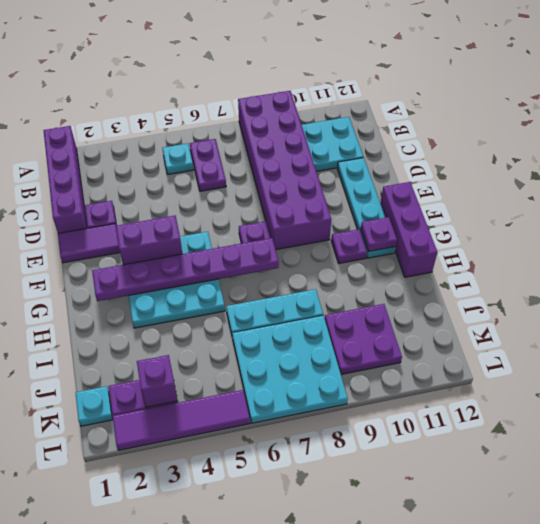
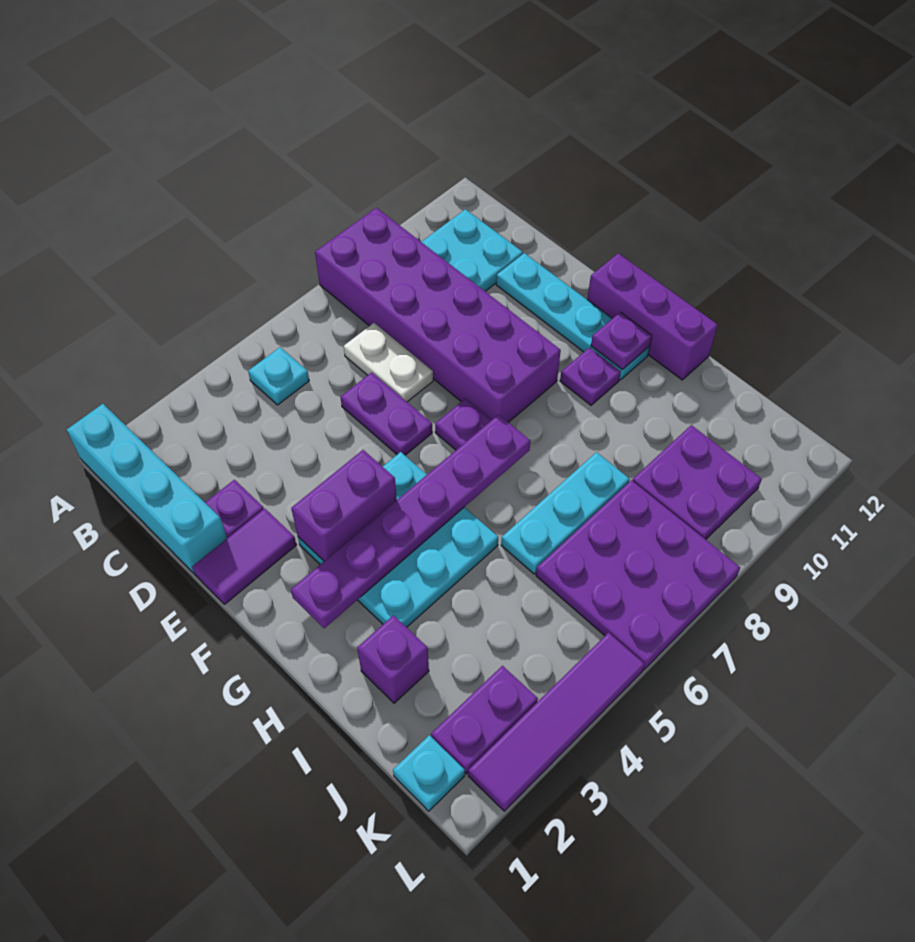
purple brick A1:D1 level 1 -> cyan brick A1:D1 level 1
purple plate B6:C6 level 1 -> purple plate D6:E6 level 1
none -> white plate C7:D7 level 1
cyan plate J6:L8 level 1 -> purple plate J6:L8 level 1
purple brick K3 level 2 -> purple brick I2 level 1

